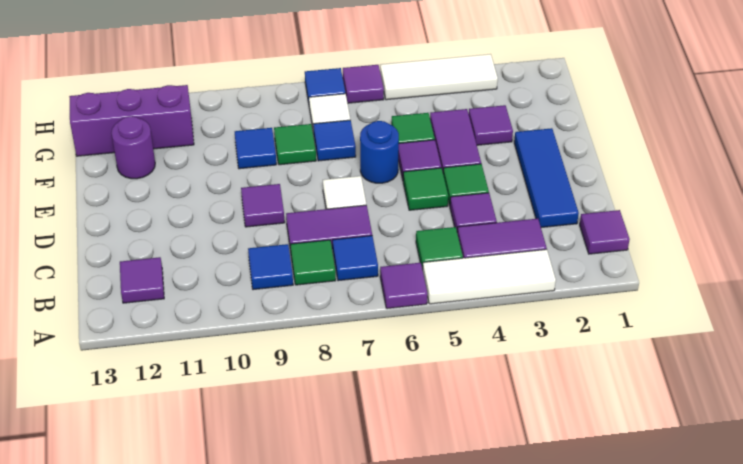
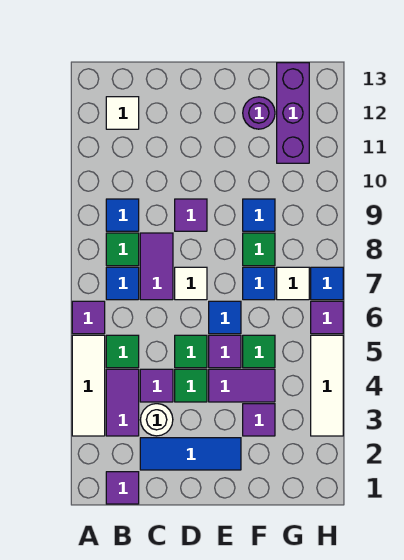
purple tile B12 level 1 -> white tile B12 level 1
none -> white round brick C3 level 1
blue round brick E6 level 1 -> blue tile E6 level 1

